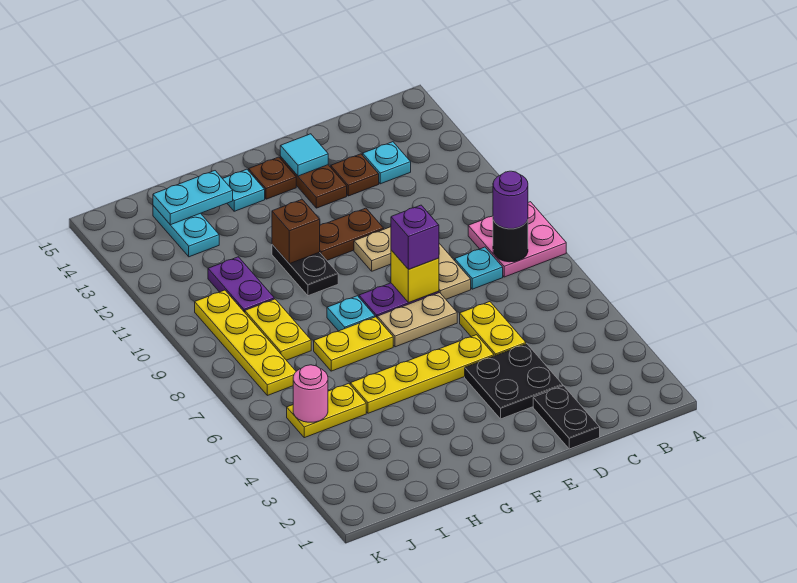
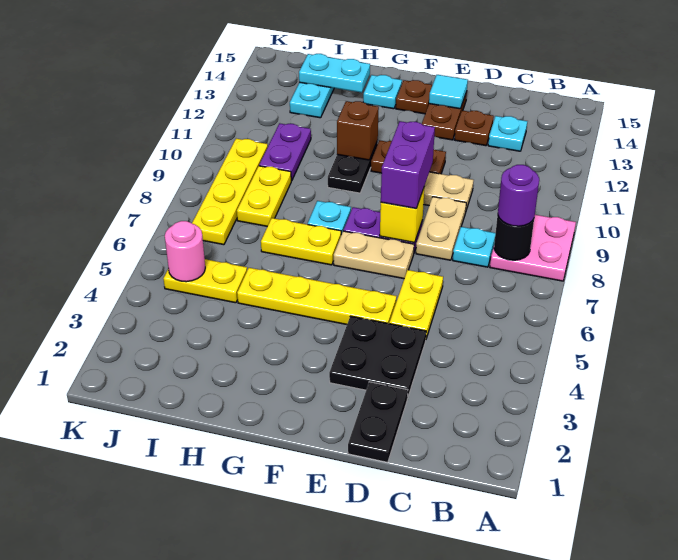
purple brick E8 level 3 -> purple brick E8:E9 level 3

